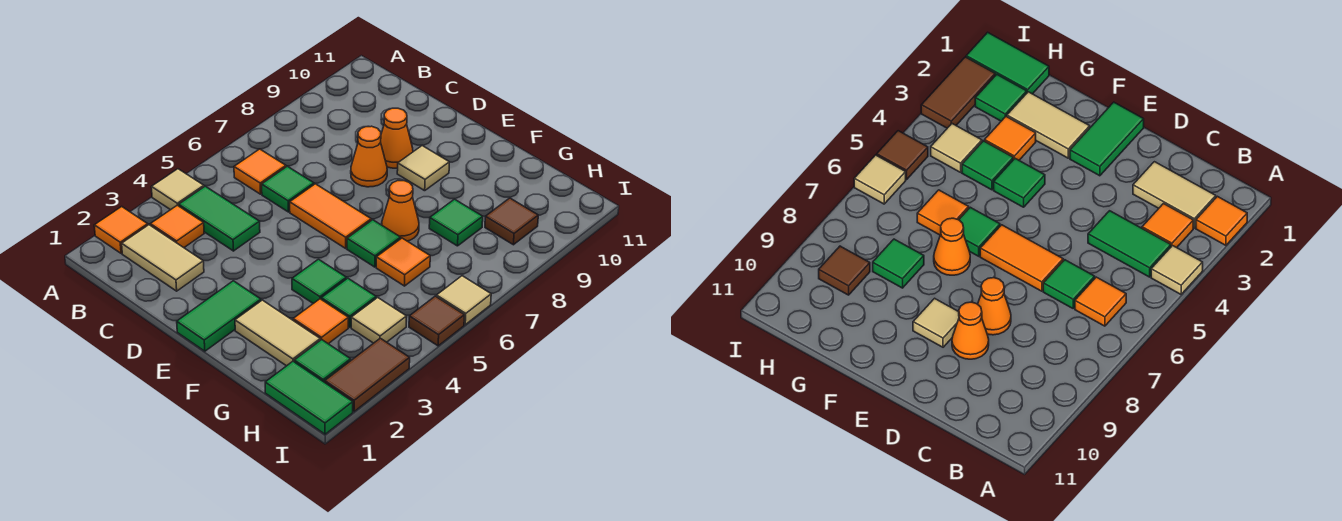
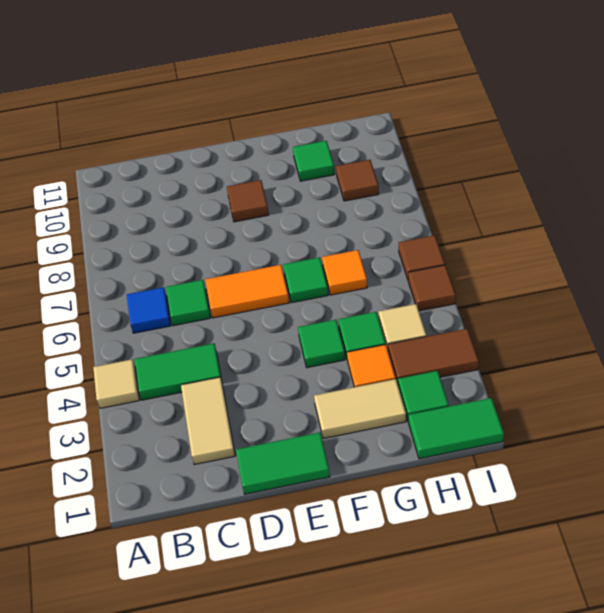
orange tile A2 level 1 -> none
tan tile B2:C2 level 1 -> tan tile C2:C3 level 1
orange tile B3 level 1 -> none
orange tile B6 level 1 -> blue tile B6 level 1
orange cone D8 level 1 -> none
orange cone D9 level 1 -> none
green tile E1:E2 level 1 -> green tile D1:E1 level 1
tan tile E9 level 1 -> brown tile E9 level 1
orange cone F7 level 1 -> none
green tile G8 level 1 -> green tile G10 level 1
brown tile I2:I3 level 1 -> brown tile H3:I3 level 1
tan tile I6 level 1 -> brown tile I6 level 1

